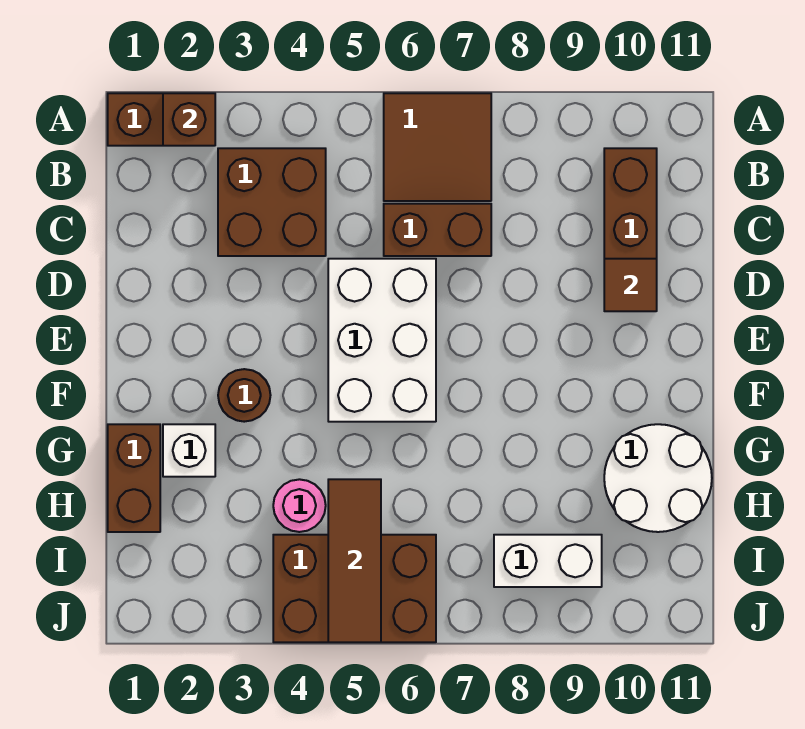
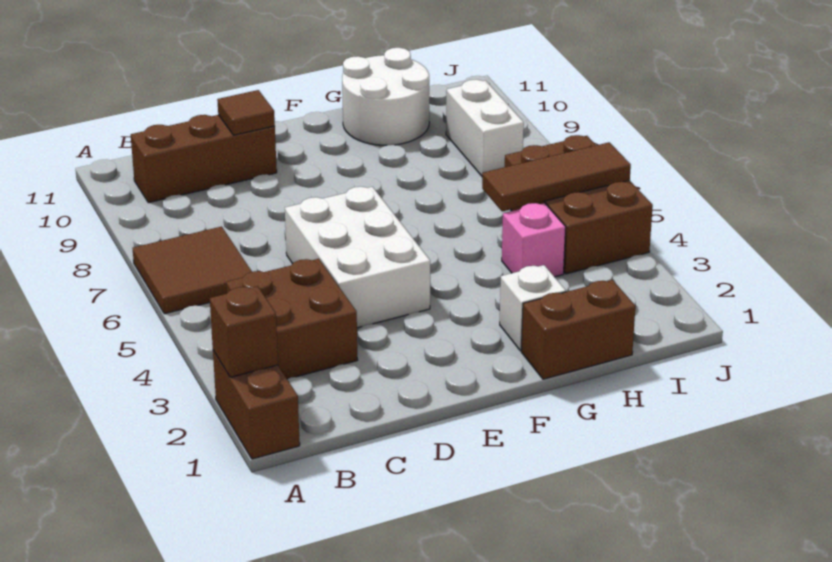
brown brick C6:C7 level 1 -> none
white brick D5:F6 level 1 -> white brick D4:E6 level 1
brown round brick F3 level 1 -> none
pink round brick H4 level 1 -> pink brick H4 level 1

